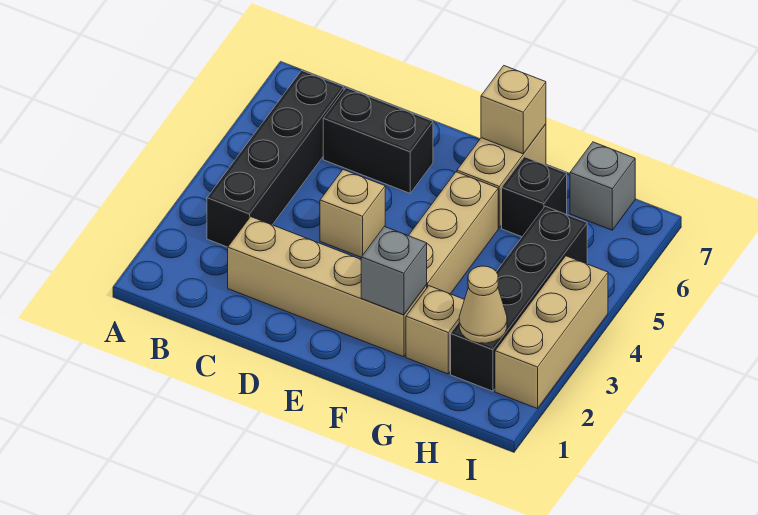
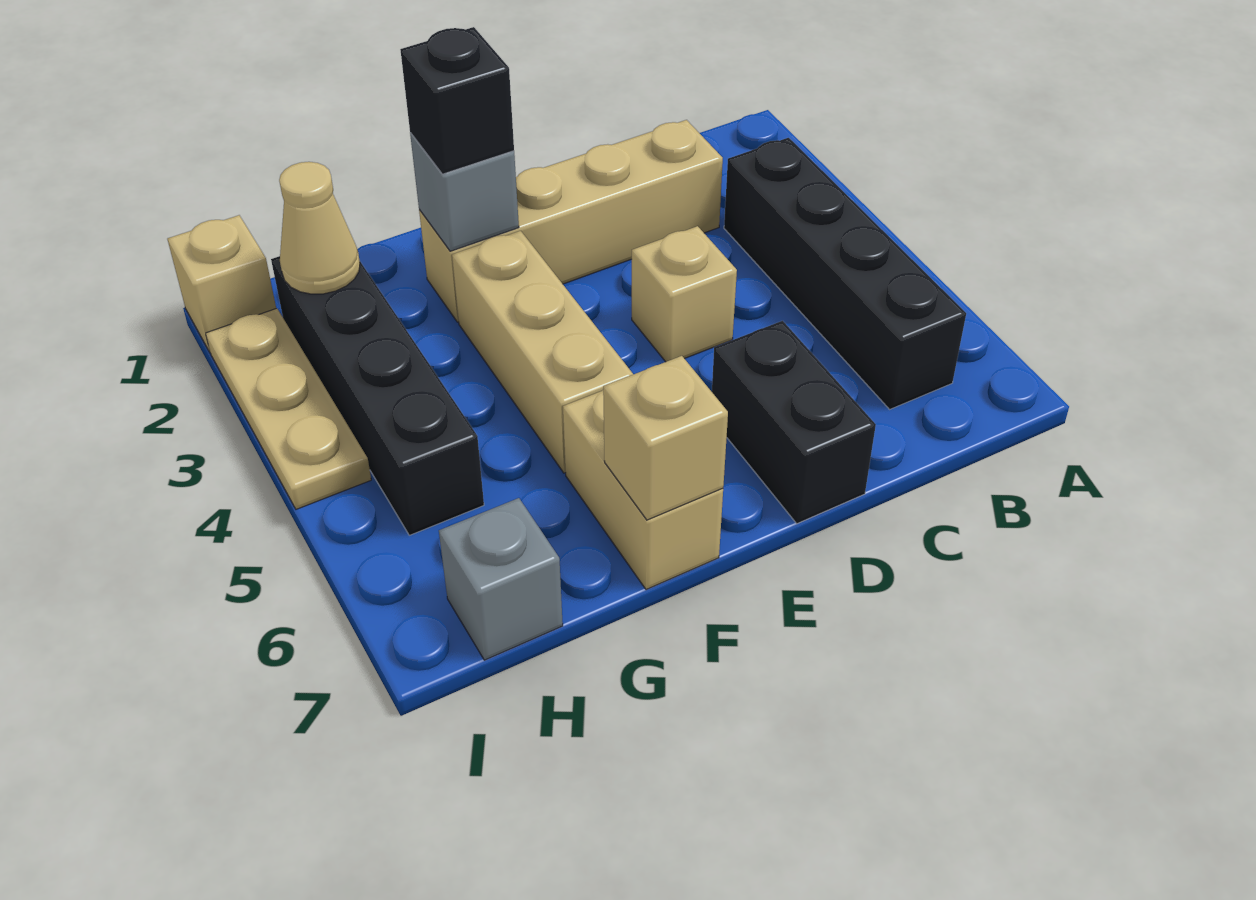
black brick C6:D6 level 1 -> black brick D6:D7 level 1
tan brick G2 level 1 -> tan brick I1 level 1
black brick G6 level 1 -> black brick F2 level 3
tan brick I2:I4 level 1 -> tan plate I2:I4 level 1

